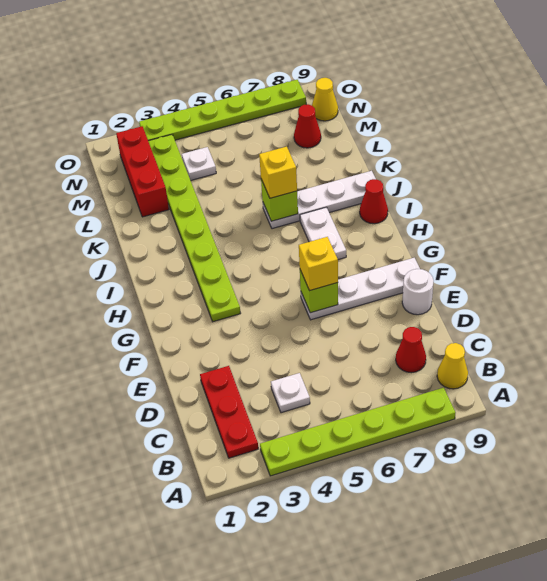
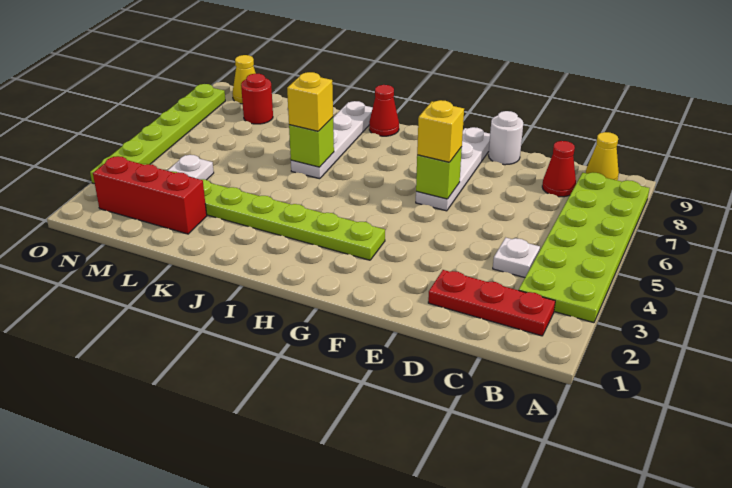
lime plate A3:A8 level 1 -> lime plate A3:B8 level 1
white plate H7:I7 level 1 -> none
red cone M8 level 1 -> red round brick M8 level 1

